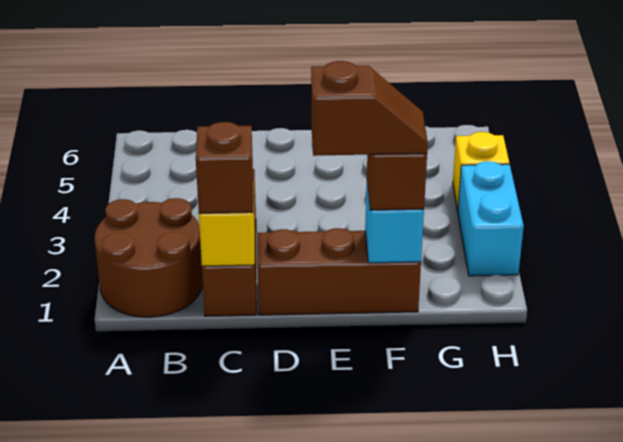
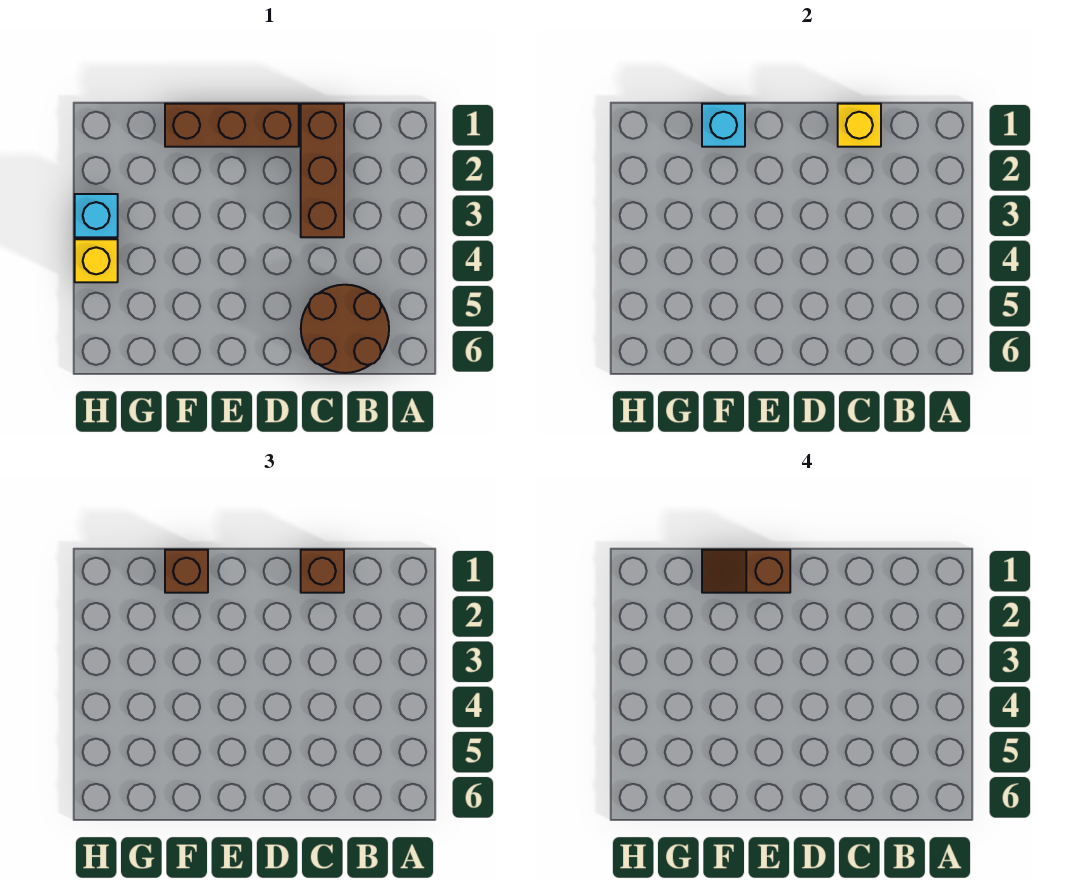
brown round brick A1:B2 level 1 -> brown round brick B5:C6 level 1
cyan brick H2:H3 level 1 -> cyan brick H3 level 1

